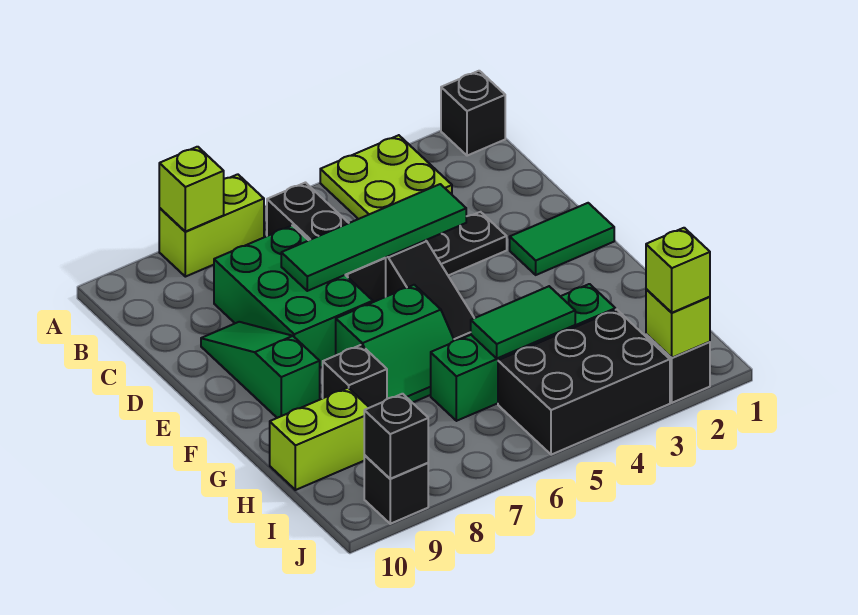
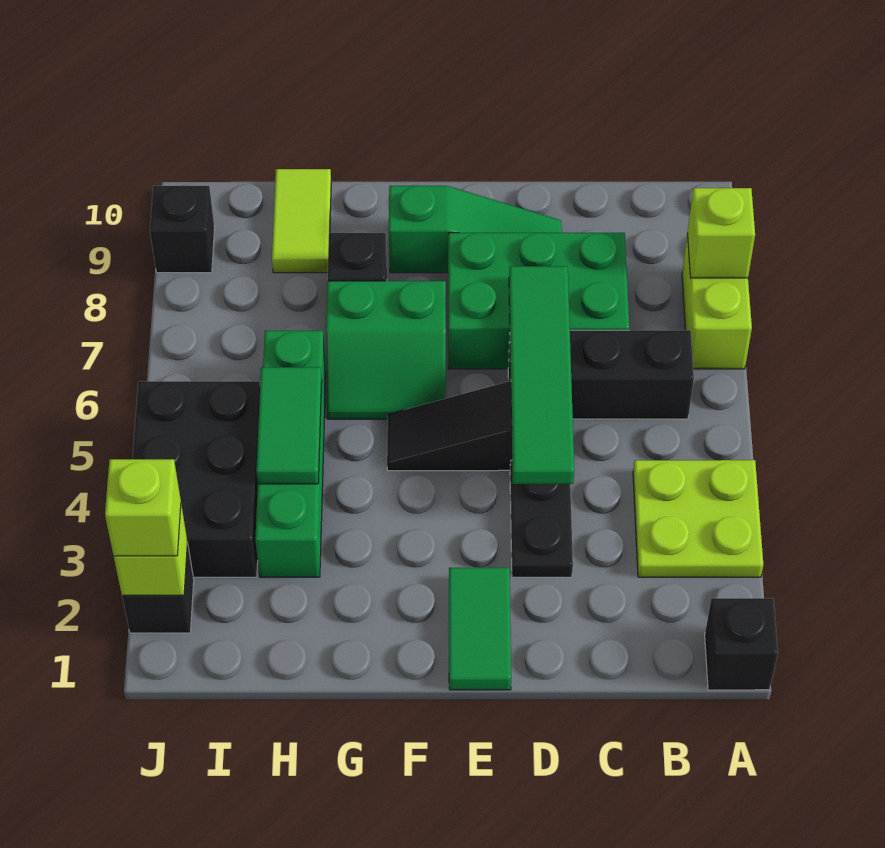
green slope F6:G7 level 1 top F -> green slope F6:G7 level 1 top 7
lime brick H9:H10 level 1 -> lime tile H9:H10 level 1
black brick J9 level 2 -> none

